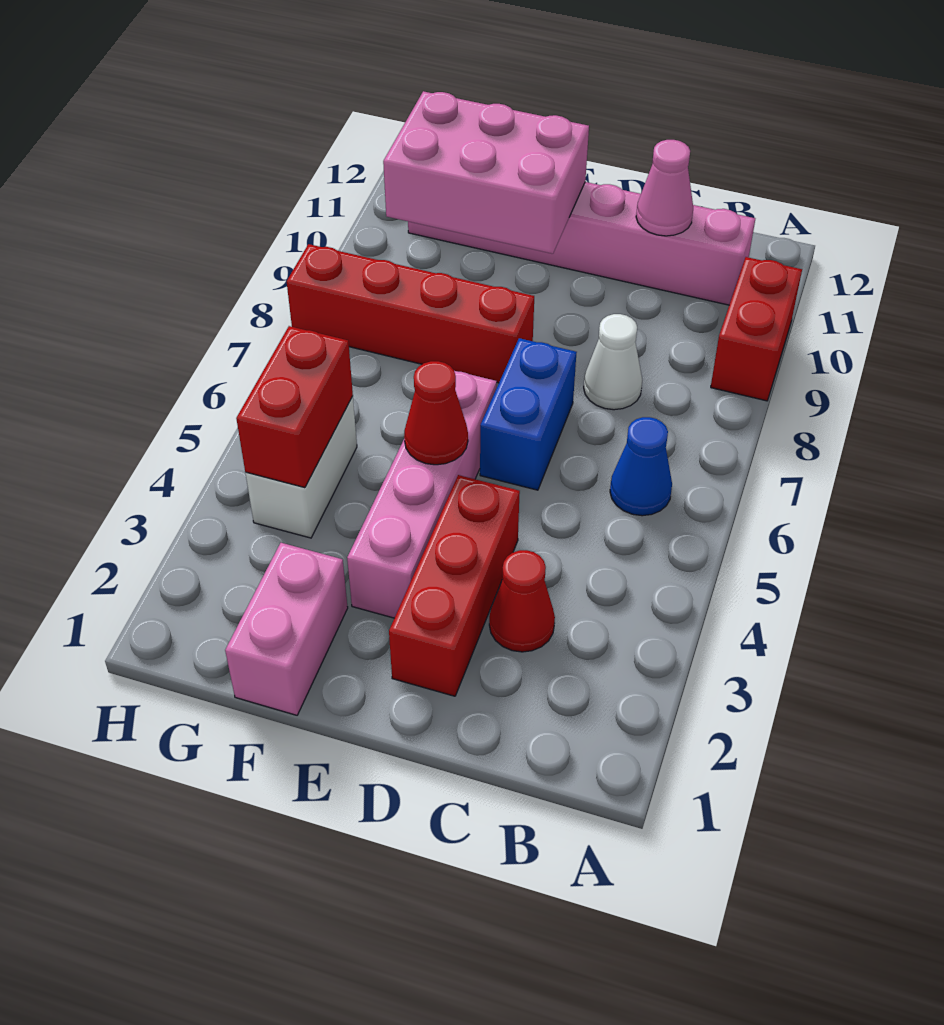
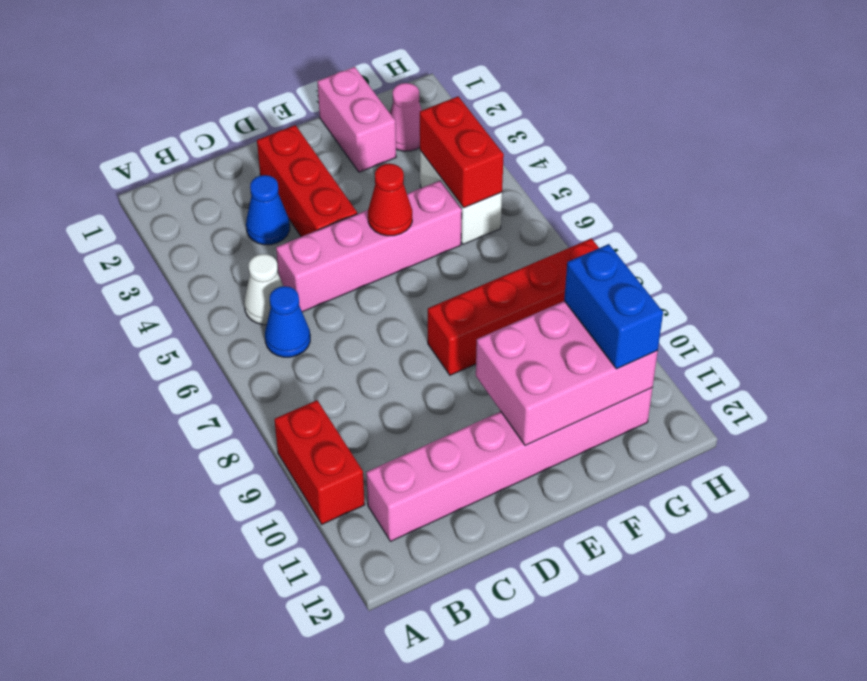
red cone C3 level 1 -> blue cone C3 level 1
white cone C8 level 1 -> white cone B5 level 1
pink cone C11 level 2 -> pink cone G2 level 1
blue brick D6:D7 level 1 -> blue brick G10:G11 level 3
pink brick E3:E6 level 1 -> pink brick C5:F5 level 1

